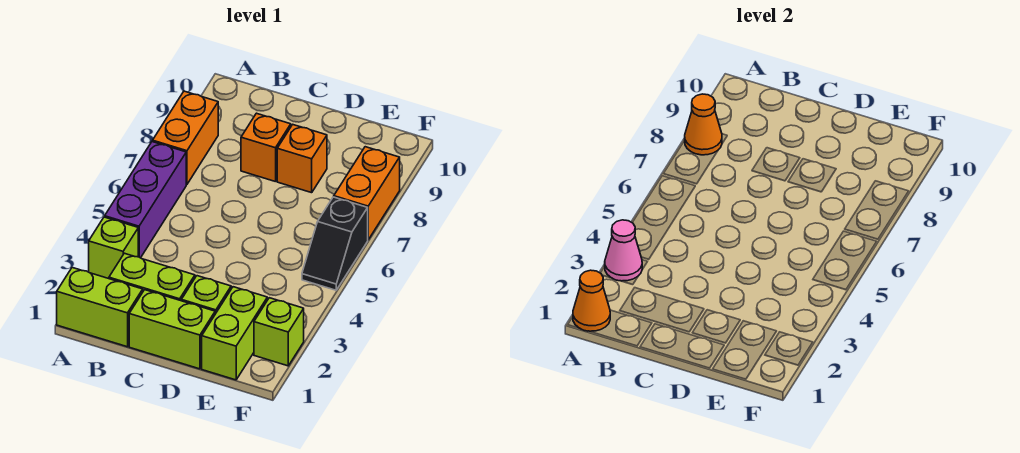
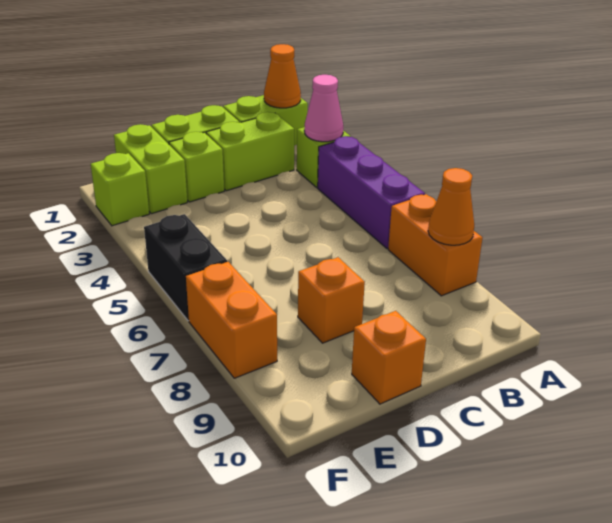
orange brick C8 level 1 -> orange brick D10 level 1
black slope F5:F6 level 1 top 6 -> black brick F5:F6 level 1

